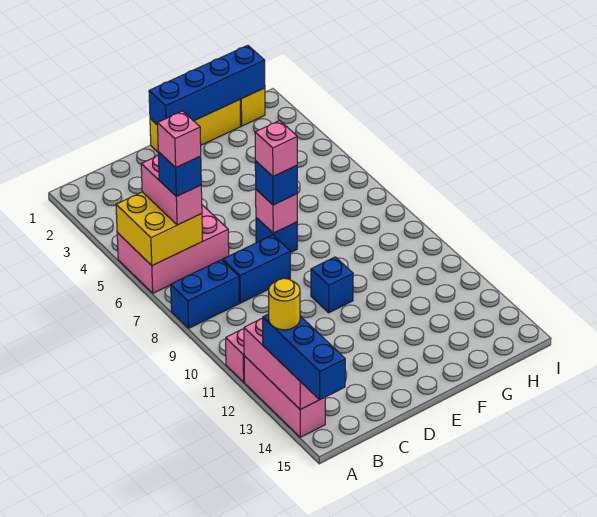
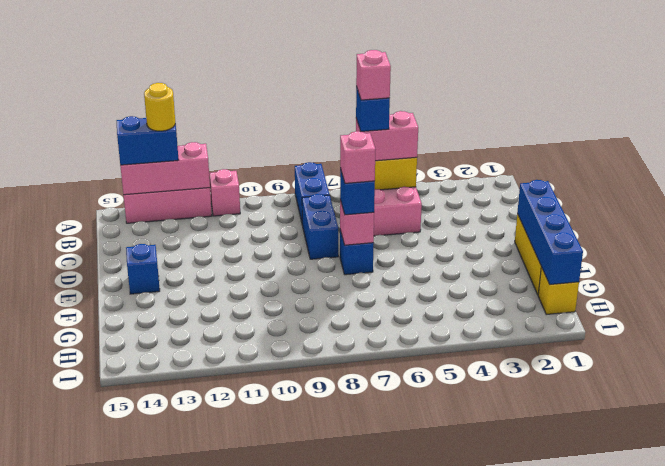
blue brick A13:A15 level 3 -> blue brick A13:A14 level 3
blue brick E10 level 1 -> blue brick E14 level 1

